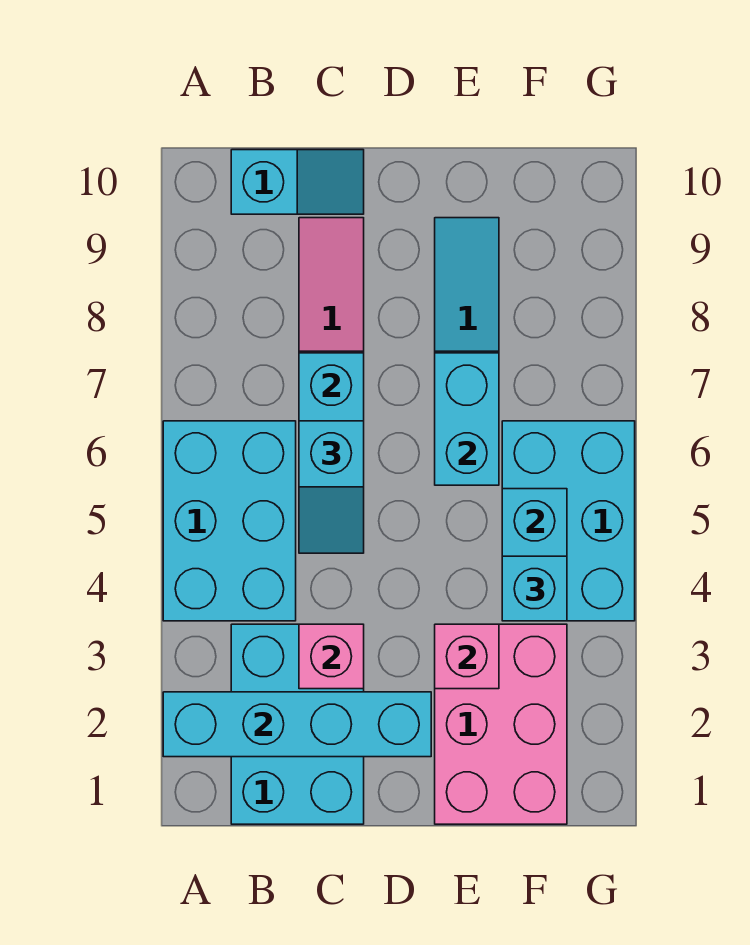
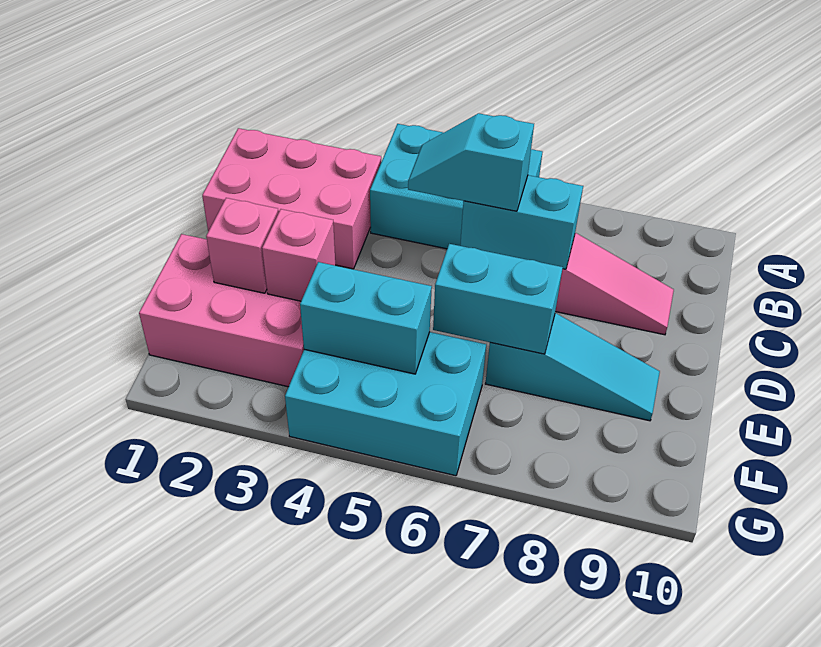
cyan brick A2:D2 level 2 -> none
cyan brick B1:C3 level 1 -> pink brick B1:C3 level 1
cyan slope B10:C10 level 1 top B -> none
pink brick C3 level 2 -> pink brick E2 level 2
cyan brick F4 level 3 -> none

